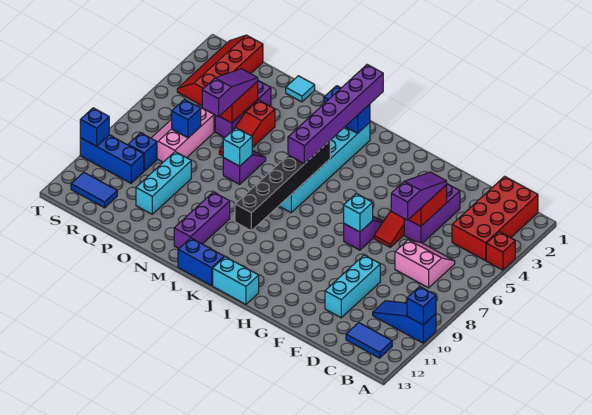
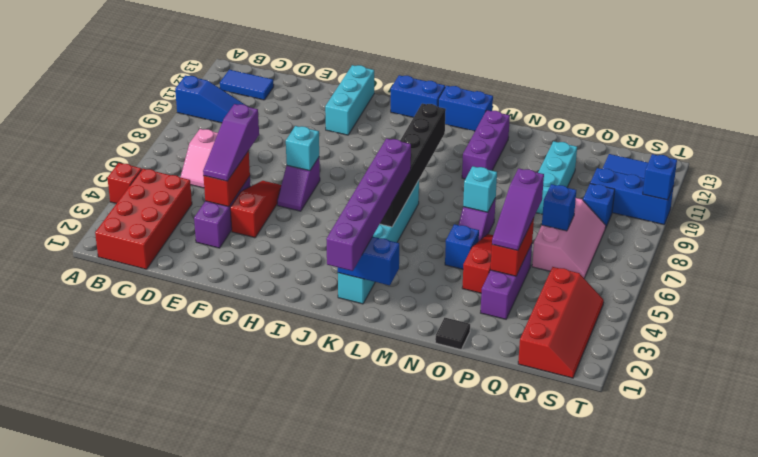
blue brick A10 level 2 -> blue brick N5 level 1
cyan brick E9:E11 level 1 -> cyan brick G11:G13 level 1
cyan brick I13:J13 level 1 -> blue brick I13:J13 level 1
cyan tile O1 level 1 -> black tile O1 level 1

